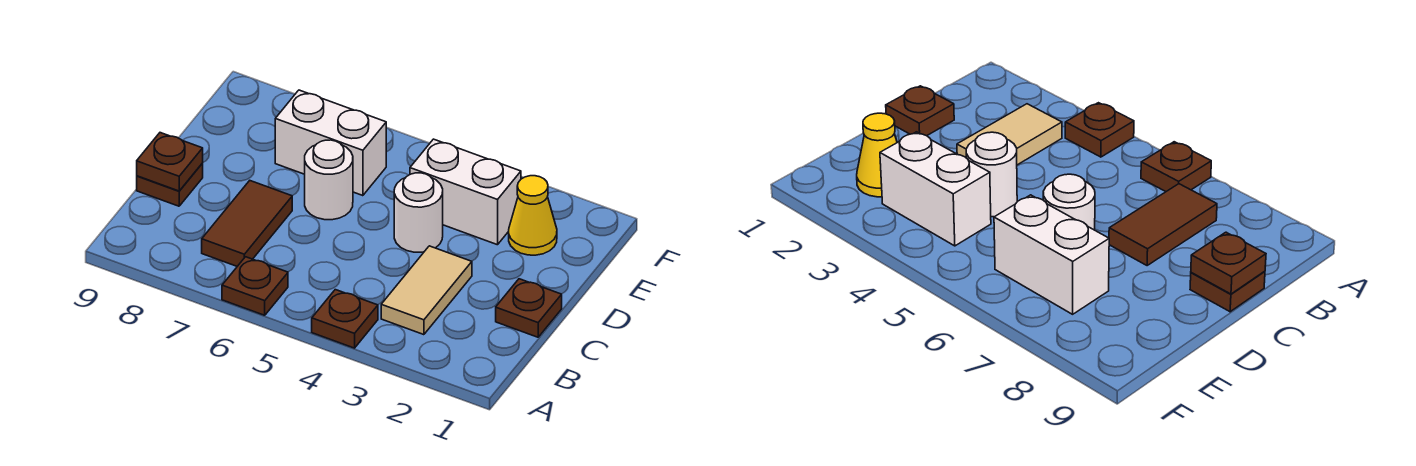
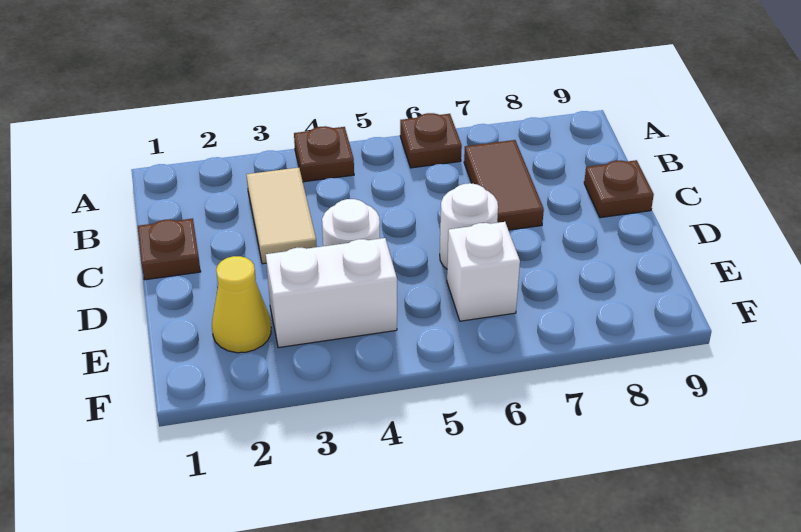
brown plate C9 level 2 -> none
white brick E6:E7 level 1 -> white brick E6 level 1

